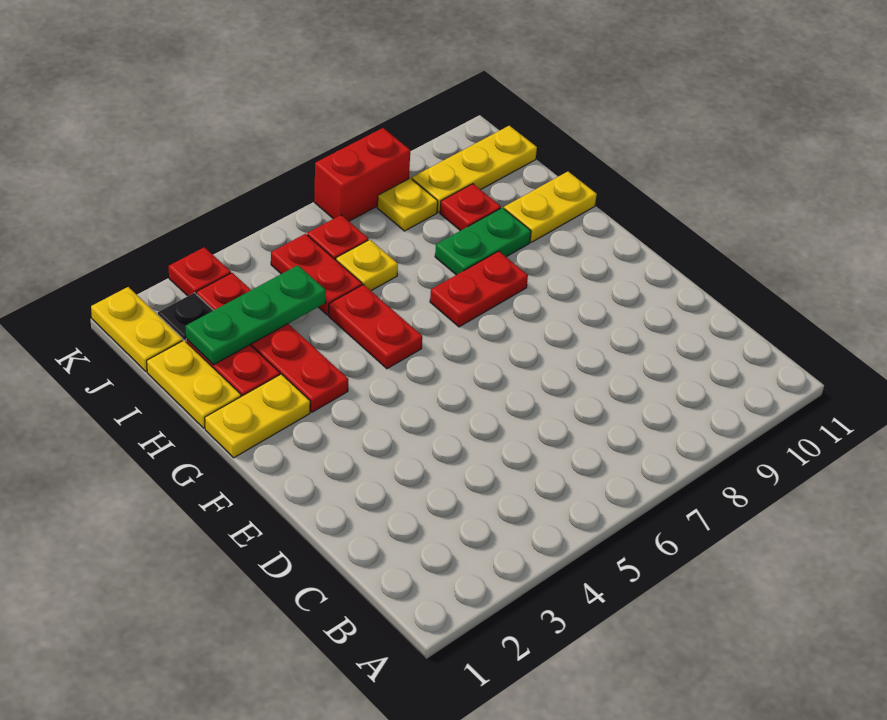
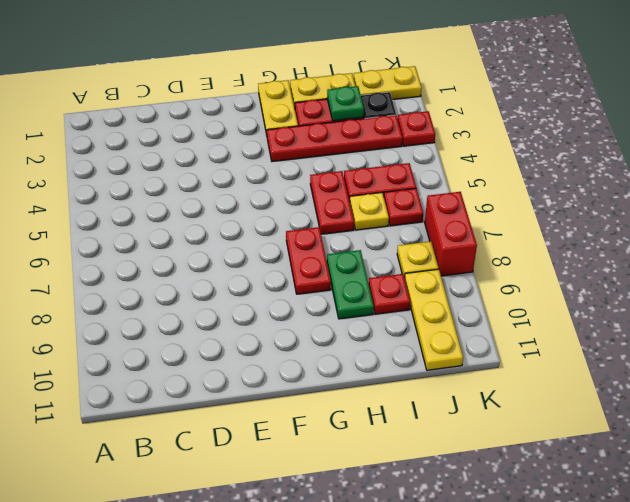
red plate G5:H5 level 1 -> red plate H5:H6 level 1
yellow plate H10:H11 level 1 -> none
green plate I2:I4 level 2 -> green plate I2 level 2

